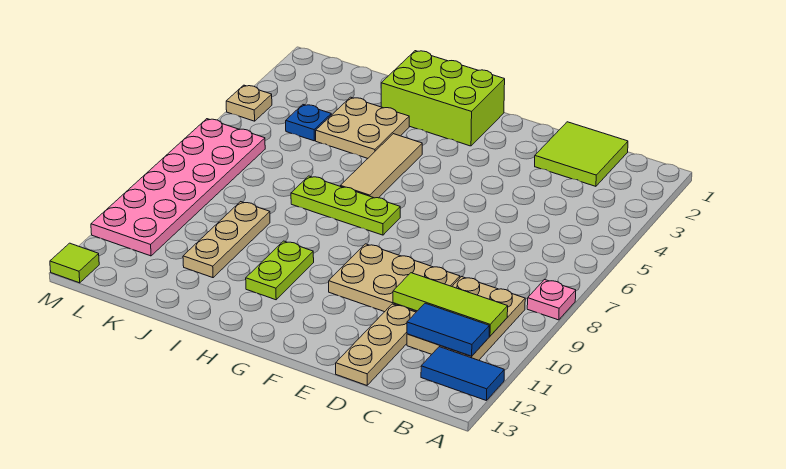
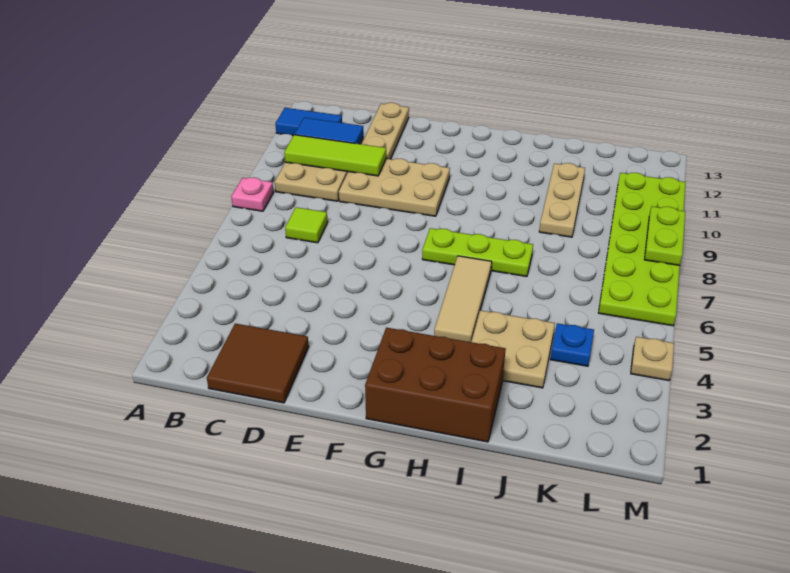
lime tile C1:D2 level 1 -> brown tile C1:D2 level 1
lime brick G1:I2 level 1 -> brown brick G1:I2 level 1
lime plate H10:H11 level 1 -> lime plate M8:M9 level 2
pink plate L6:M11 level 1 -> lime plate L6:M11 level 1
lime tile M13 level 1 -> lime tile C7 level 1

